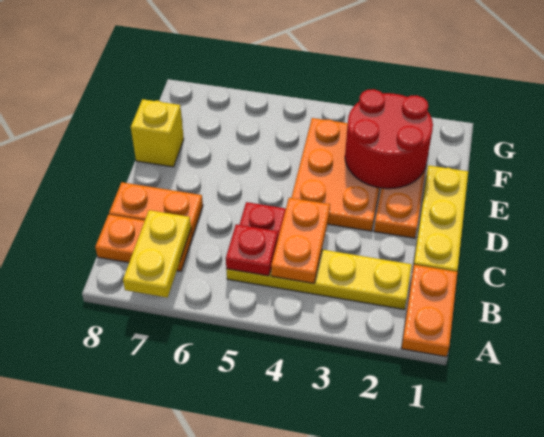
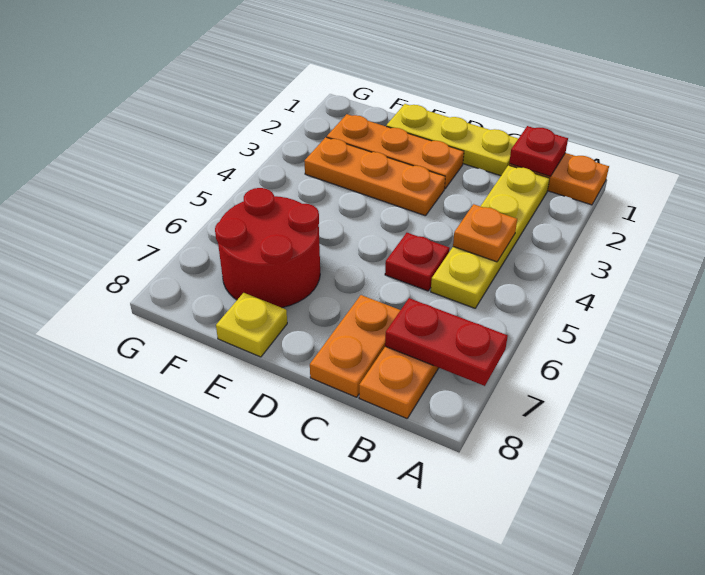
yellow plate A7:B7 level 2 -> red plate A7:B7 level 2
orange plate B4:C4 level 2 -> orange plate B4 level 2
red plate B5 level 2 -> red plate B1 level 2
orange plate D3:F4 level 1 -> orange plate D3:F3 level 1
red round brick E2:F3 level 2 -> red round brick E6:F7 level 1
yellow brick E8 level 1 -> yellow plate E8 level 1

